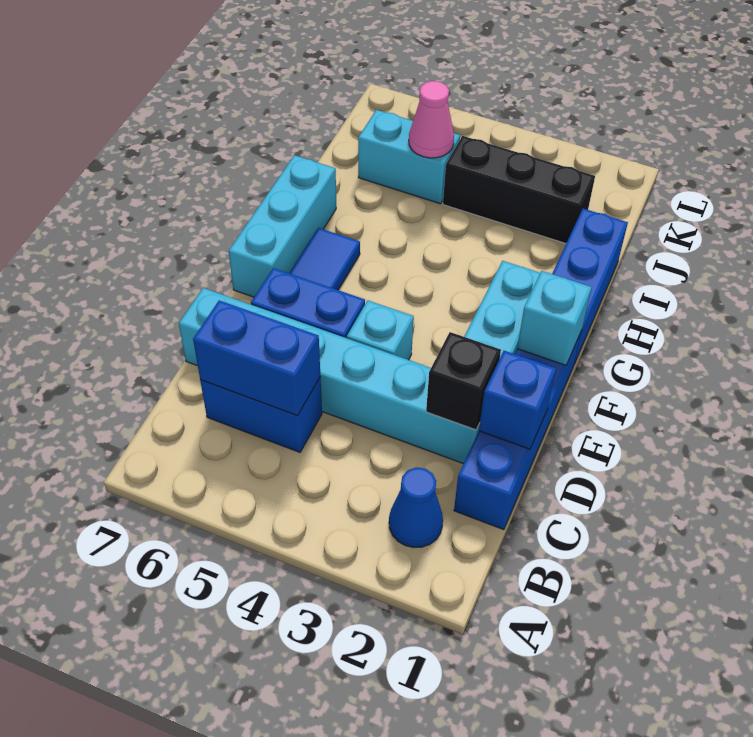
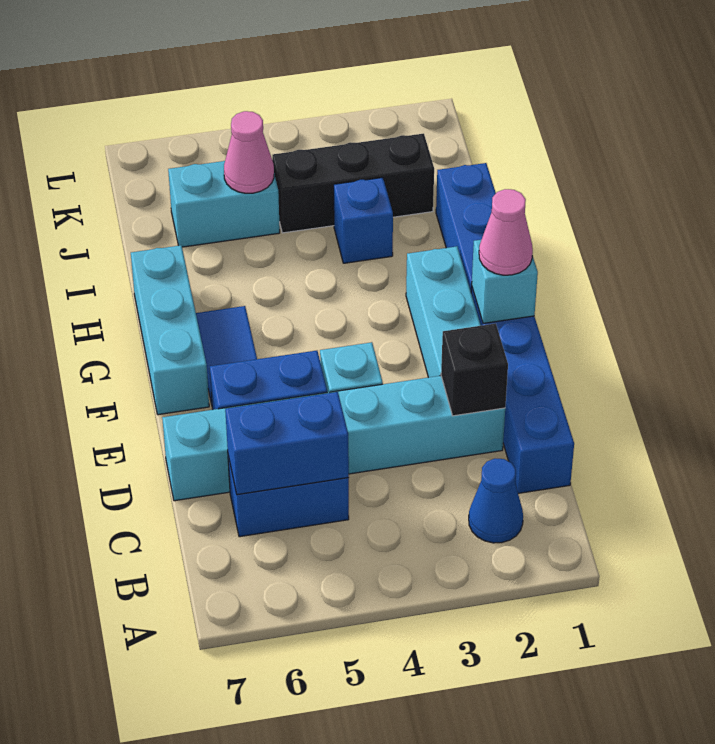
blue brick D1 level 2 -> blue brick I3 level 1
none -> pink cone F1 level 3

